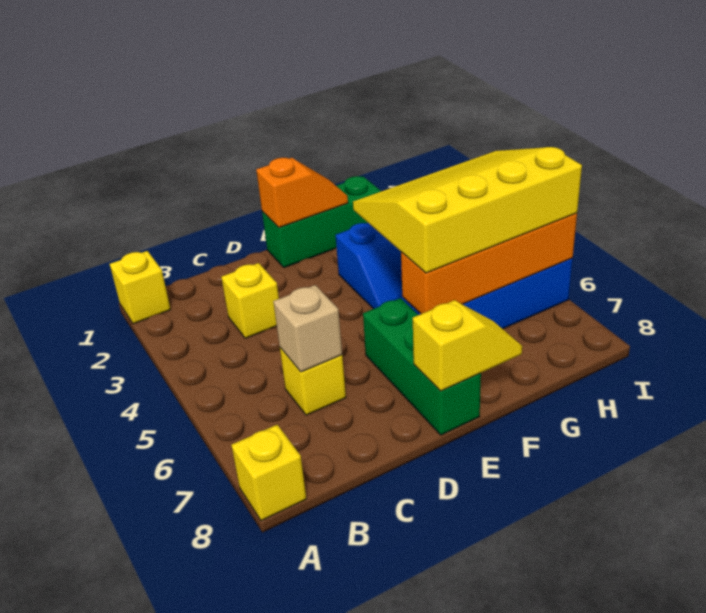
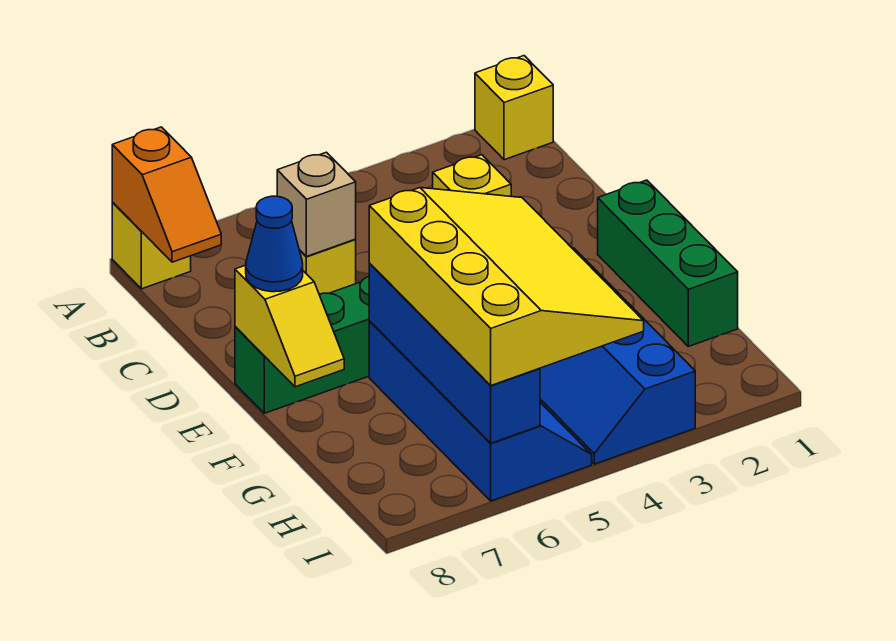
orange slope E1:F1 level 2 top E -> orange slope A8:B8 level 2 top A
none -> blue cone E8 level 3
orange brick F6:I6 level 2 -> blue brick F6:I6 level 2

